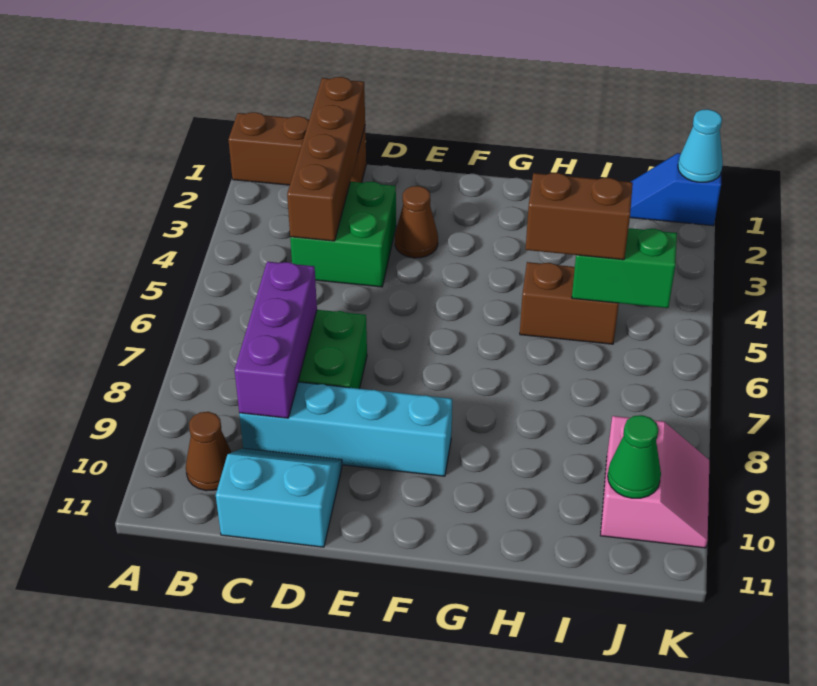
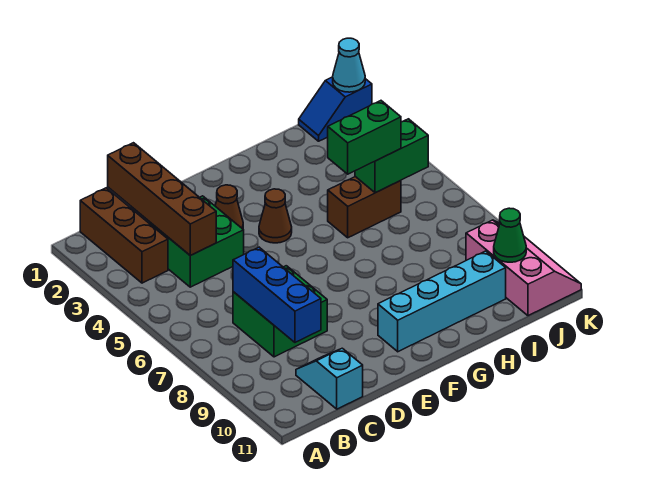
brown brick A1:C1 level 1 -> brown brick B1:B3 level 1
brown cone B10 level 1 -> brown cone F4 level 1
purple brick C7:C9 level 2 -> blue brick C7:C9 level 2
cyan brick C9:F9 level 1 -> cyan brick F10:I10 level 1
cyan slope C10:D11 level 1 top 11 -> cyan slope C10:C11 level 1 top 11
brown brick H5:I5 level 3 -> green brick H5:I5 level 3
pink slope J9:K10 level 1 top J -> pink slope J9:K11 level 1 top J

